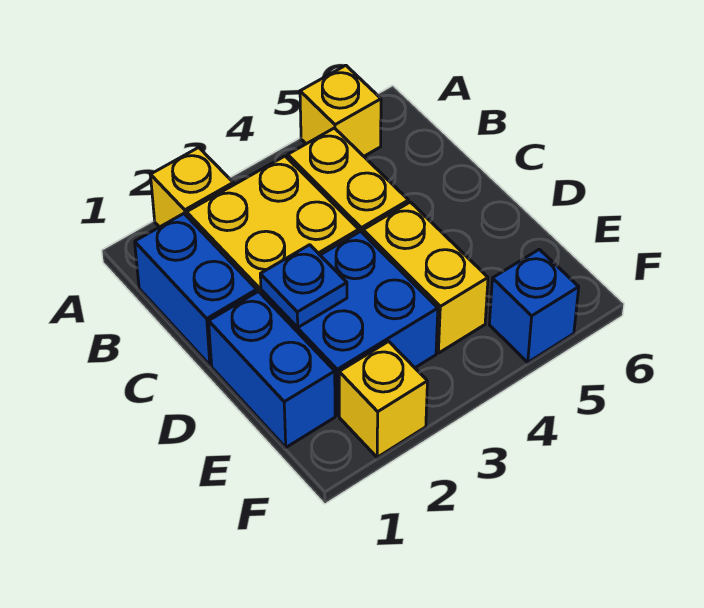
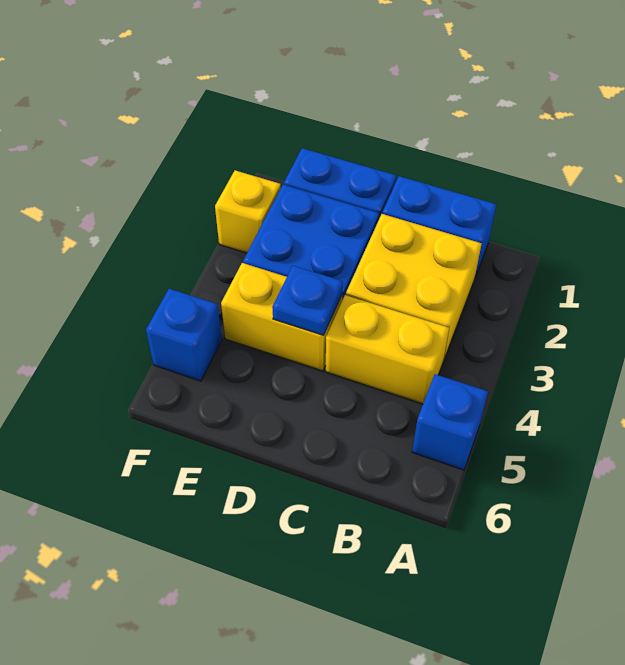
yellow brick A2 level 1 -> none
yellow brick A5 level 1 -> blue brick A5 level 1
blue plate D2 level 2 -> blue plate D4 level 2

